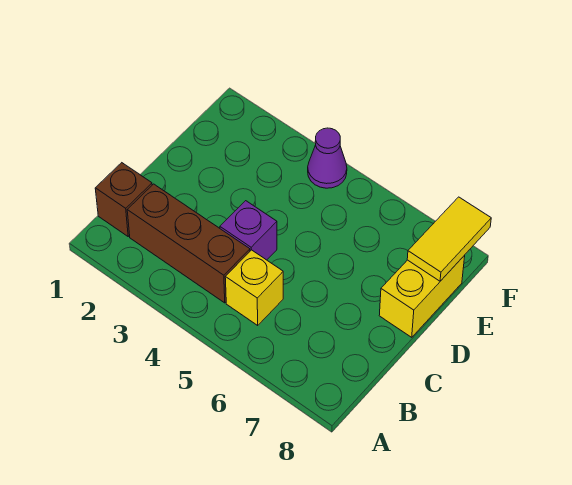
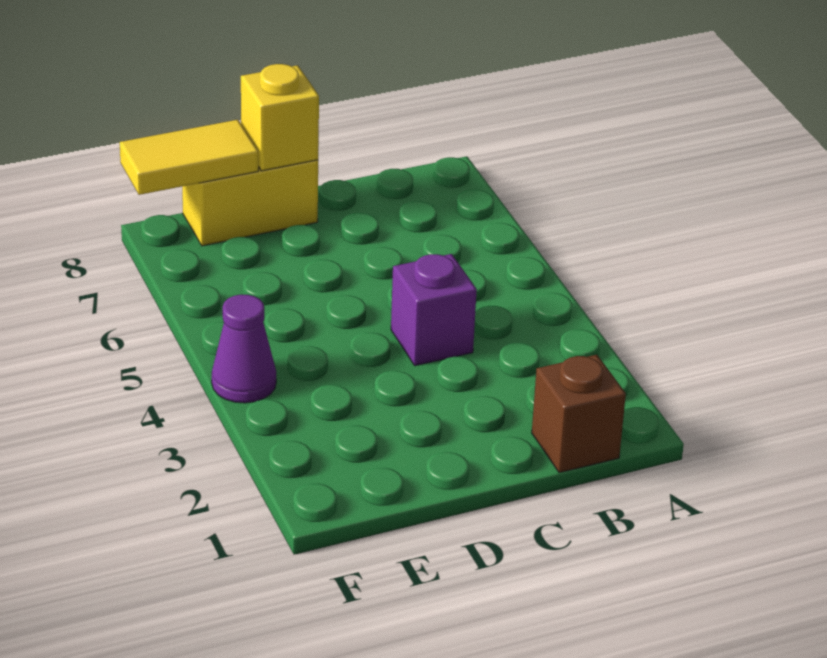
brown brick B2:B4 level 1 -> none
yellow brick B5 level 1 -> yellow brick D8 level 2

